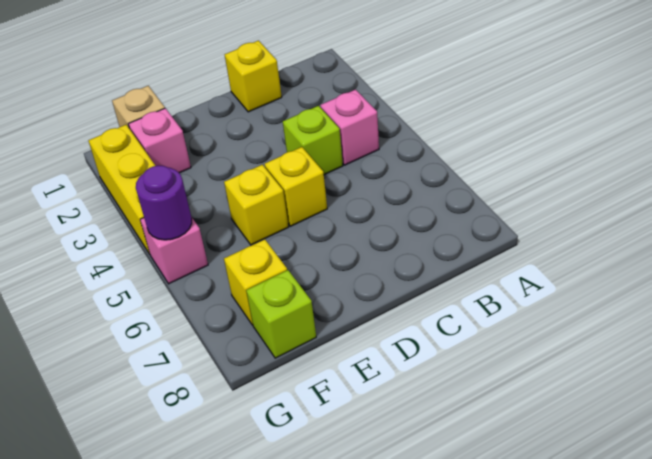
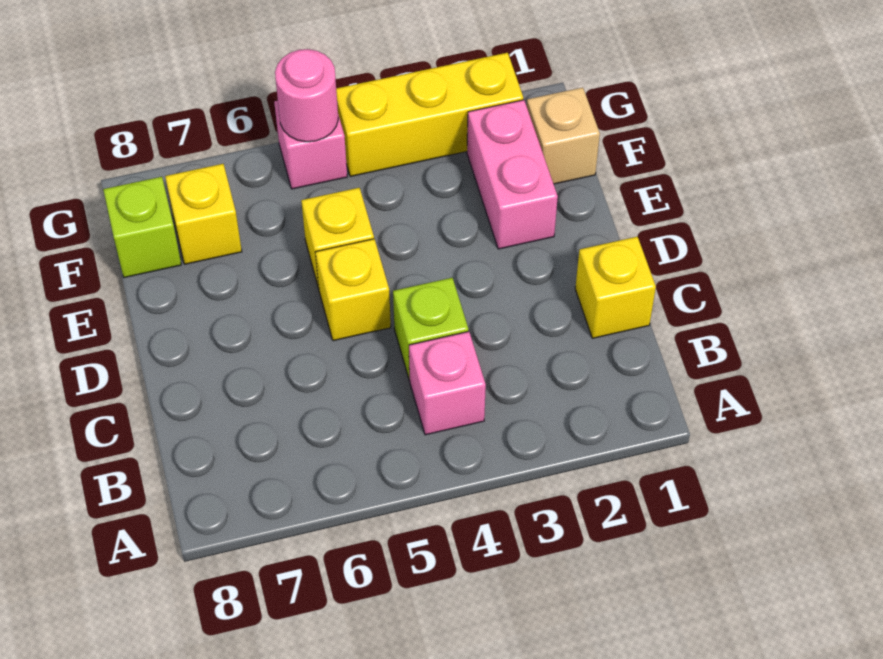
pink brick F2 level 1 -> pink brick E2:F2 level 1
purple round brick G5 level 2 -> pink round brick G5 level 2

